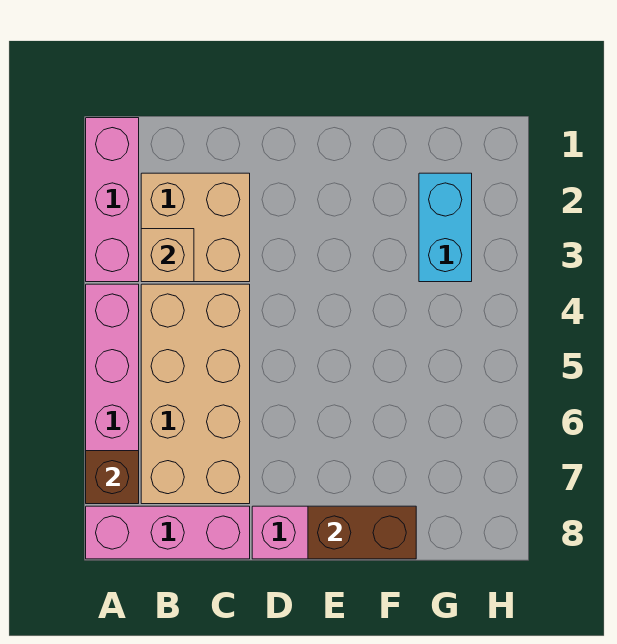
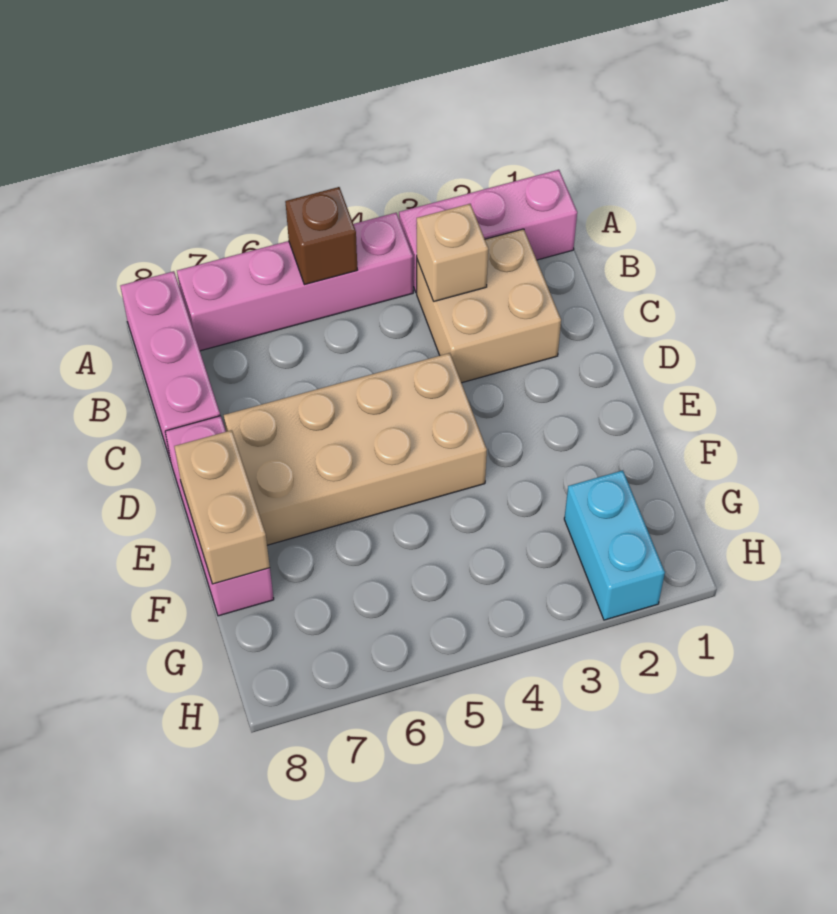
brown brick A7 level 2 -> brown brick A5 level 2
tan brick B4:C7 level 1 -> tan brick D4:E7 level 1
brown brick E8:F8 level 2 -> tan brick E8:F8 level 2
cyan brick G2:G3 level 1 -> cyan brick G2:H2 level 1

